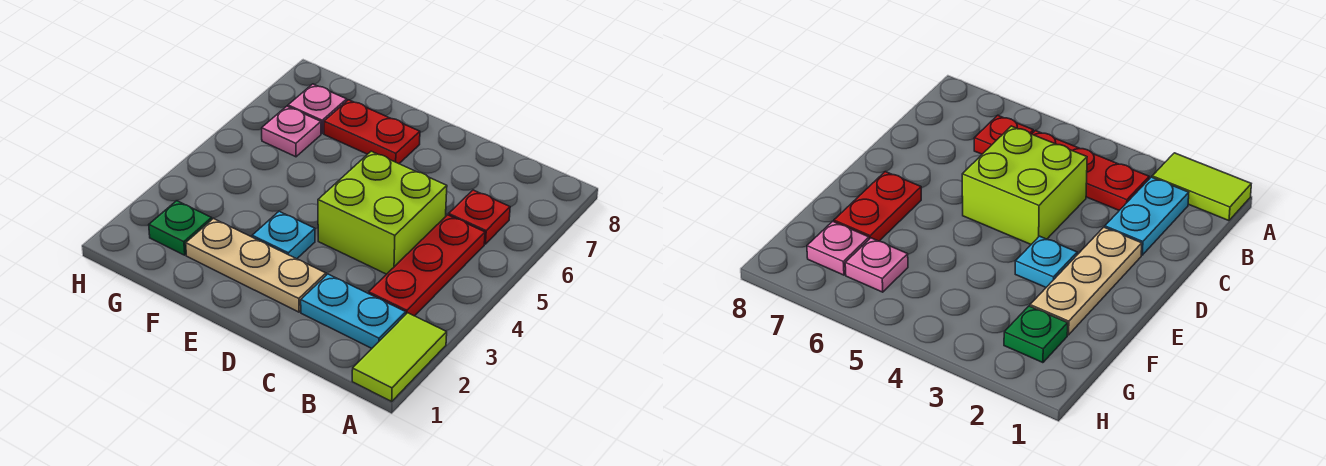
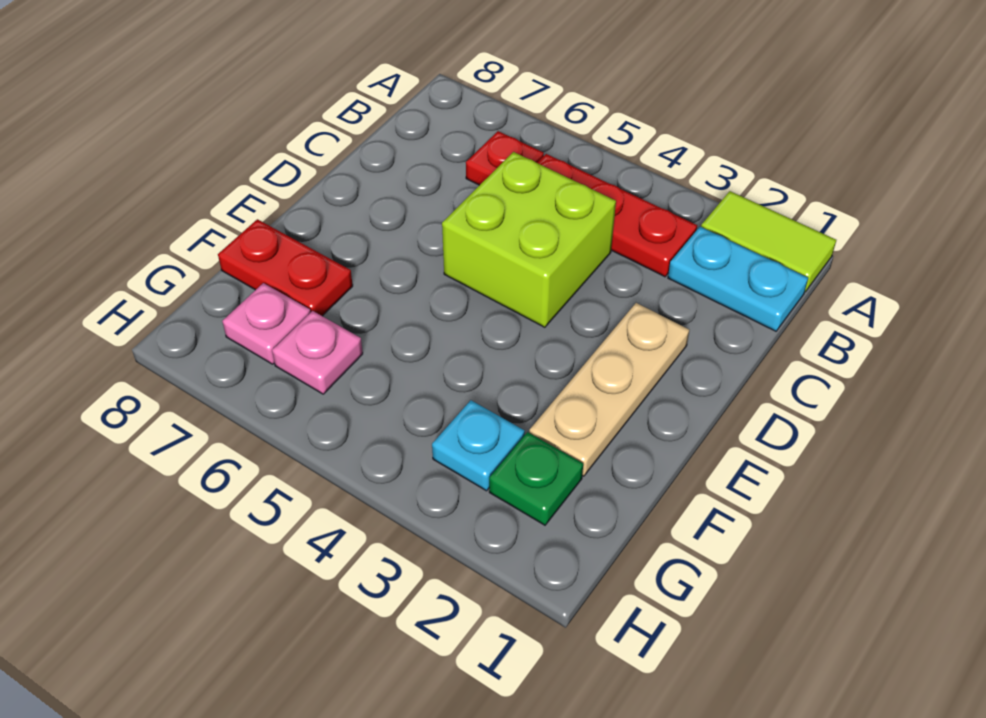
cyan plate B2:C2 level 1 -> cyan plate B1:B2 level 1
cyan plate E3 level 1 -> cyan plate G3 level 1
red plate E7:F7 level 1 -> red plate F7:F8 level 1

